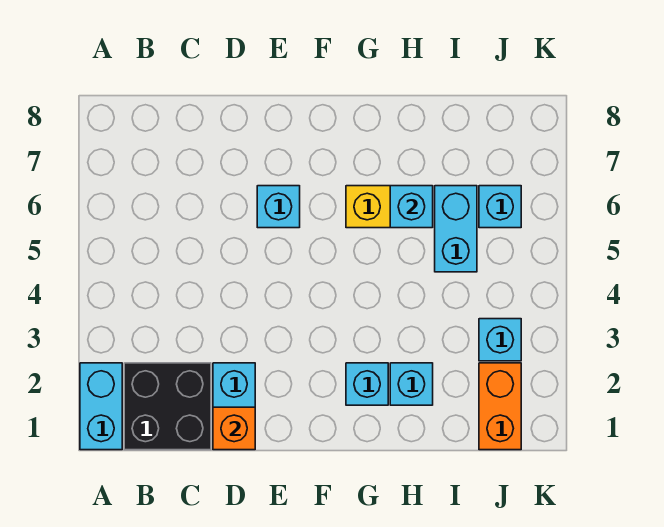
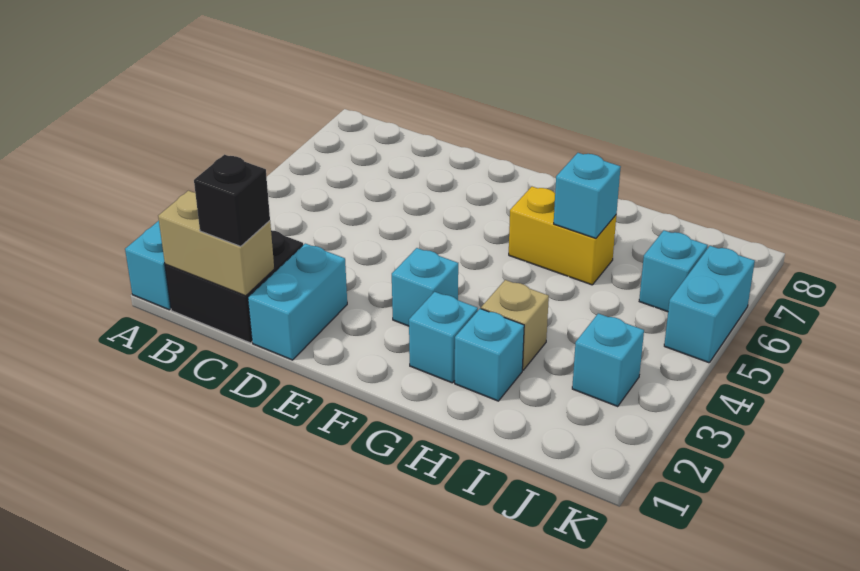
none -> tan brick B1:C1 level 2
none -> black brick C1 level 3
orange brick D1 level 2 -> none
cyan brick E6 level 1 -> cyan brick F3 level 1
none -> tan brick H3 level 1
cyan brick I5:I6 level 1 -> cyan brick K5:K6 level 1
orange brick J1:J2 level 1 -> none

